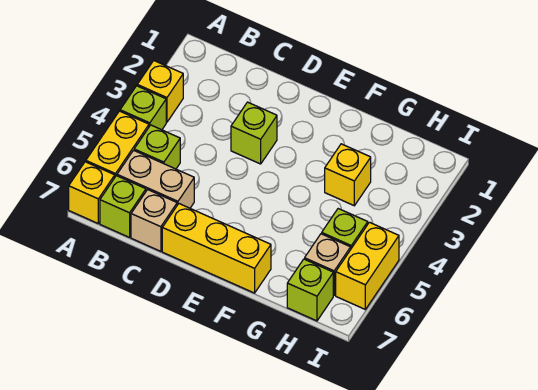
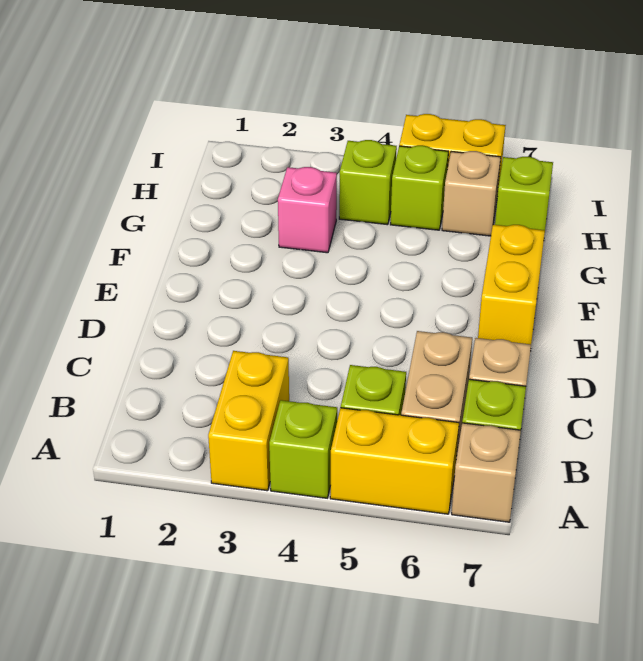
yellow brick A3 level 1 -> yellow brick A3:B3 level 1
yellow brick A7 level 1 -> tan brick A7 level 1
lime brick D3 level 1 -> lime brick H4 level 1
yellow brick D7:F7 level 1 -> yellow brick E7:F7 level 1
yellow brick G3 level 1 -> pink brick G3 level 1

